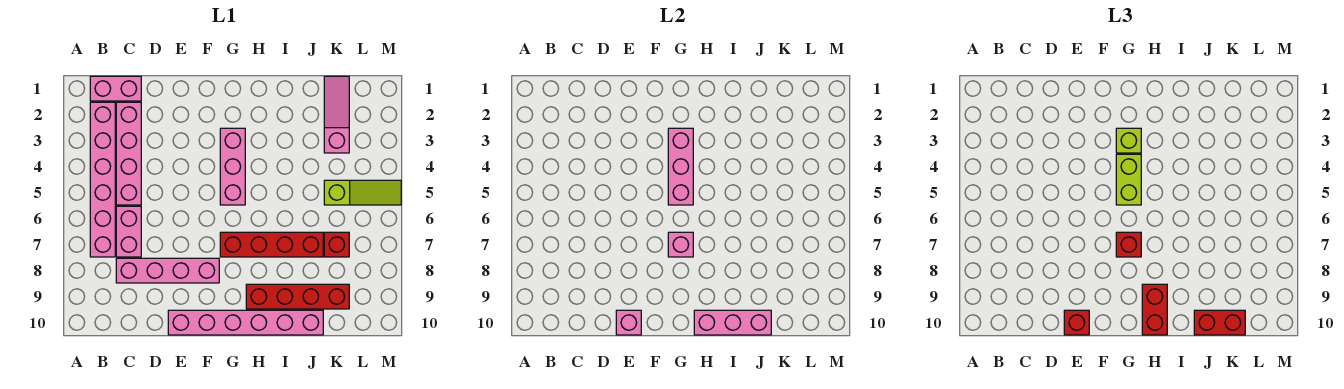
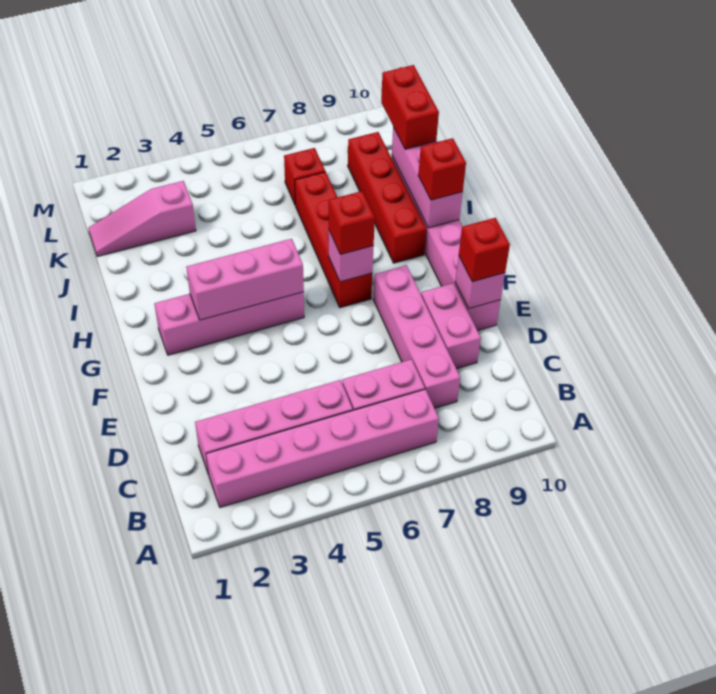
pink brick B1:C1 level 1 -> pink brick D9:E9 level 1
pink brick G3:G5 level 1 -> pink brick G2:G5 level 1
lime brick G3 level 3 -> none
lime brick G4:G5 level 3 -> none
red brick H9:H10 level 3 -> red brick H10 level 3
lime slope K5:M5 level 1 top K -> none

